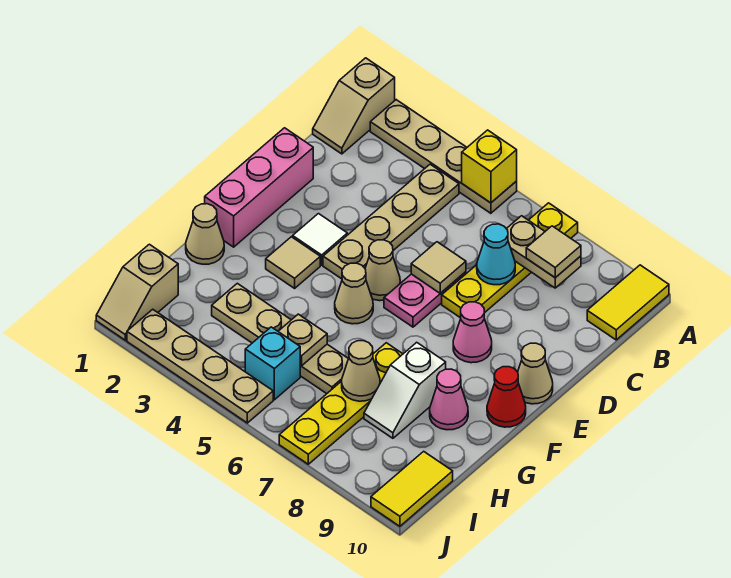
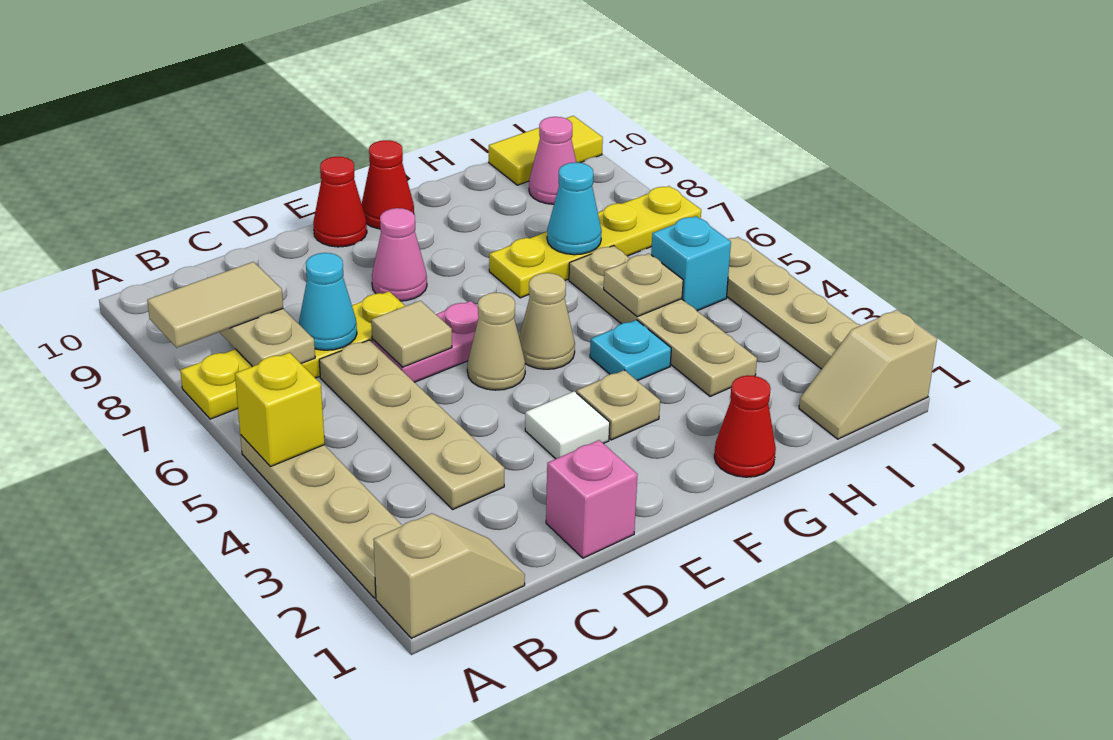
yellow tile A10:B10 level 1 -> none
tan plate B4:E4 level 1 -> tan plate C3:C6 level 1
tan tile B8 level 3 -> tan tile A8:B8 level 3
pink brick D1:F1 level 1 -> pink brick D1 level 1
tan cone E10 level 1 -> red cone E10 level 1
tan tile F3 level 1 -> tan plate F3 level 1
tan cone G1 level 1 -> red cone G1 level 1
none -> cyan plate G4 level 1
white slope G8:H8 level 1 top G -> none
pink cone G9 level 1 -> pink cone I9 level 1
tan cone H7 level 2 -> cyan cone H7 level 2
tan slope I1:J1 level 1 top I -> tan slope I1:J1 level 1 top J

